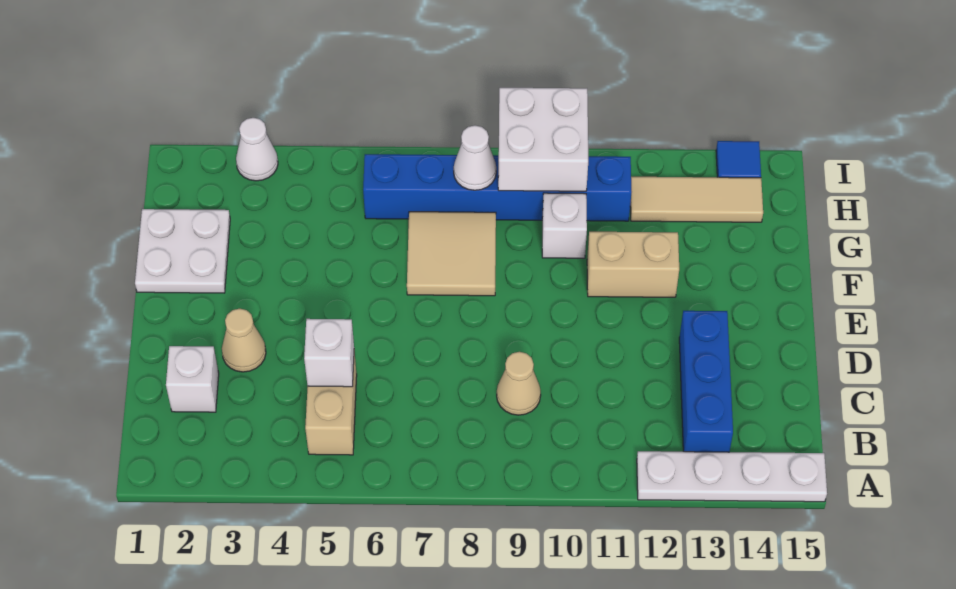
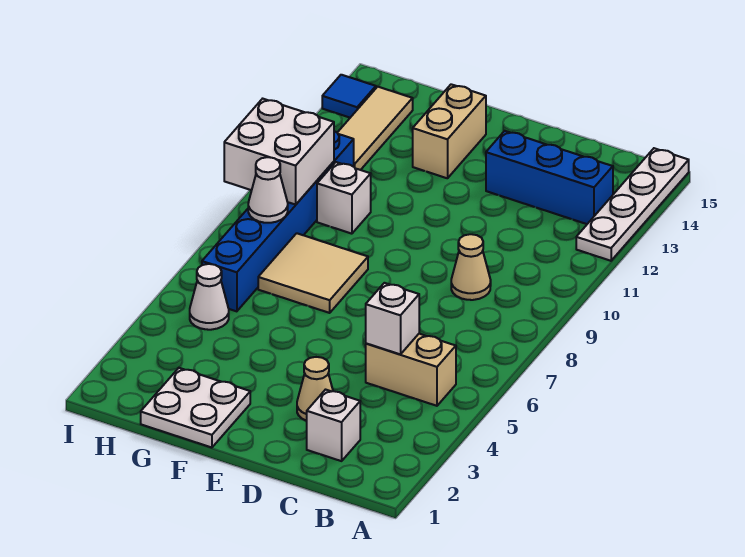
tan brick F11:F12 level 1 -> tan brick F13:F14 level 1
white cone I3 level 1 -> white cone H5 level 1

